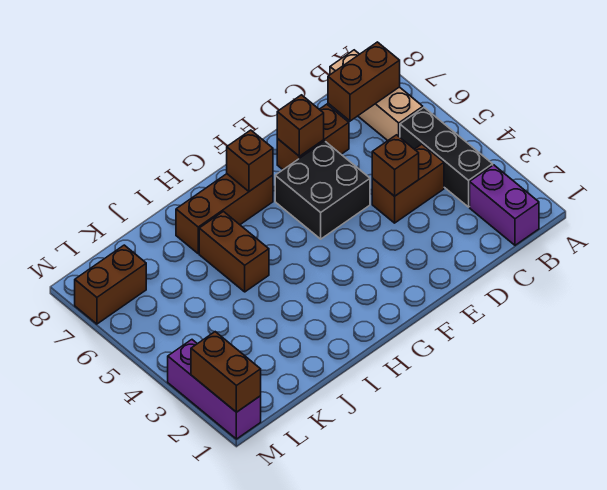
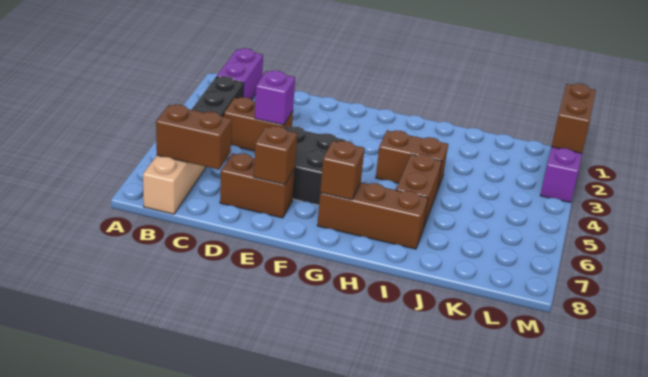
brown brick D4 level 2 -> purple brick D4 level 2
brown brick L7:M7 level 1 -> brown brick H4:I4 level 1

